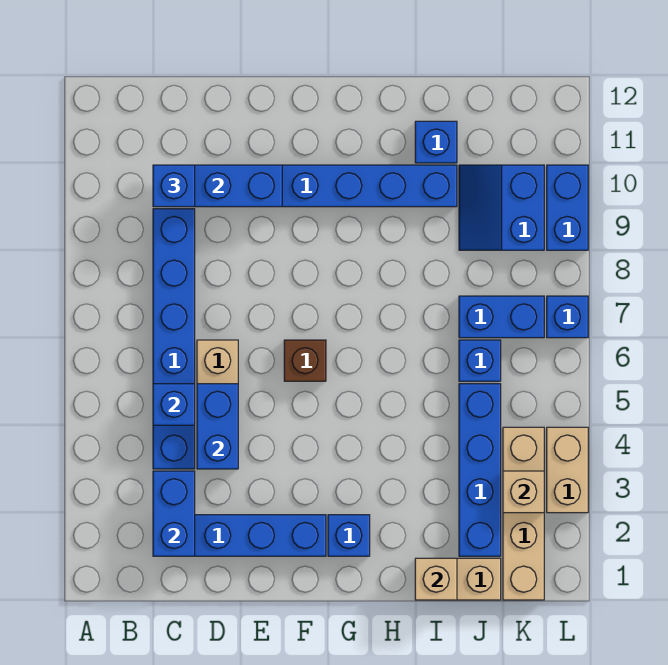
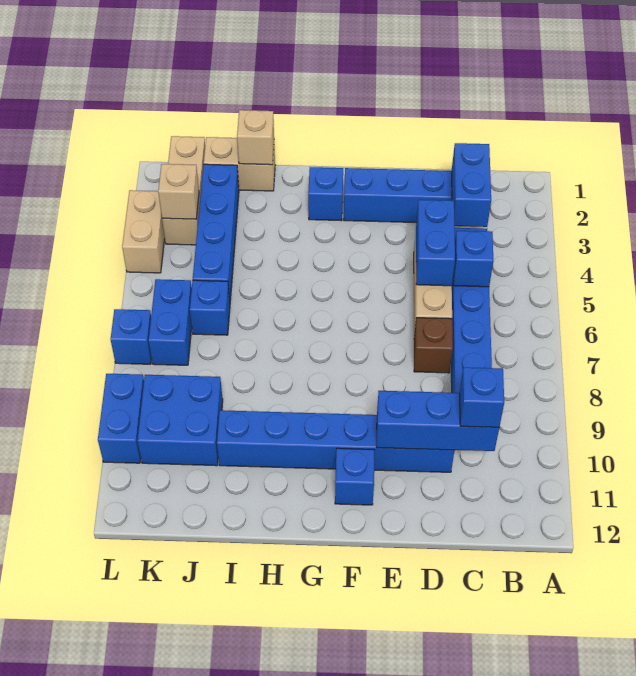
brown brick F6 level 1 -> brown brick D7 level 1
blue brick I11 level 1 -> blue brick F11 level 1
blue brick J7:K7 level 1 -> blue brick K6:K7 level 1
blue slope J9:K10 level 1 top K -> blue brick J9:K10 level 1
tan brick K1:K4 level 1 -> tan brick K1:K3 level 1

